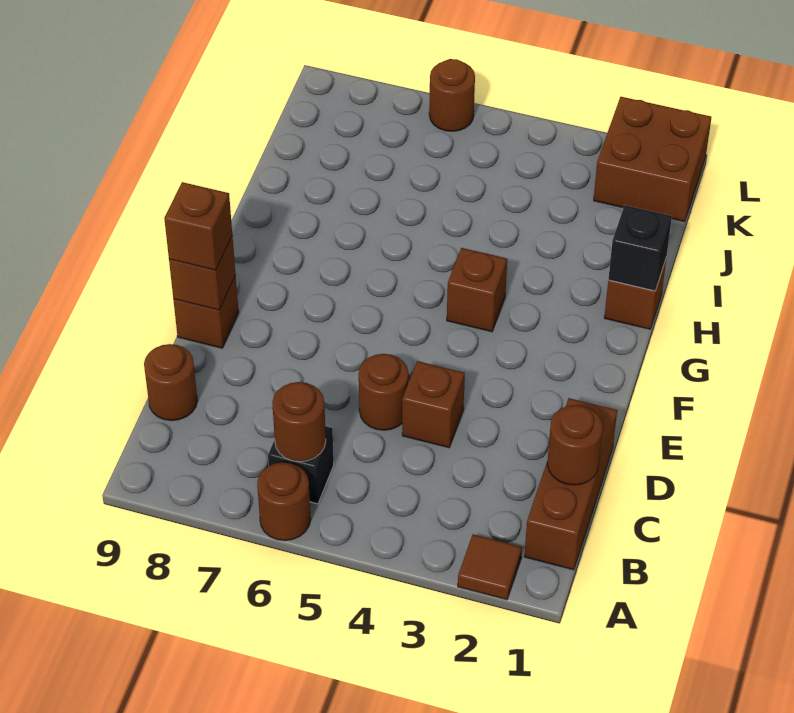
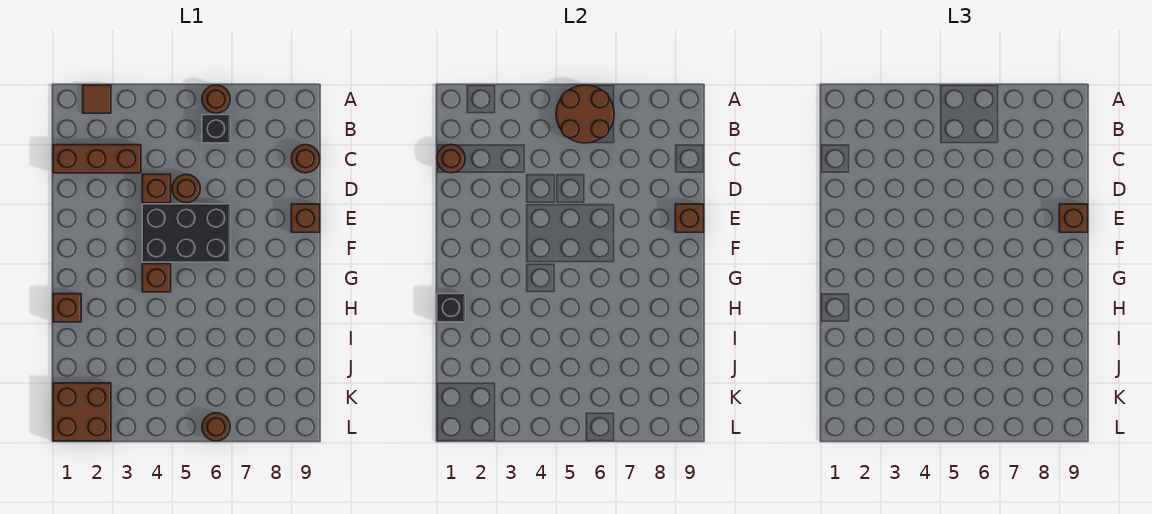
brown brick B1:D1 level 1 -> brown brick C1:C3 level 1
brown round brick B6 level 2 -> brown round brick A5:B6 level 2
none -> black brick E4:F6 level 1

